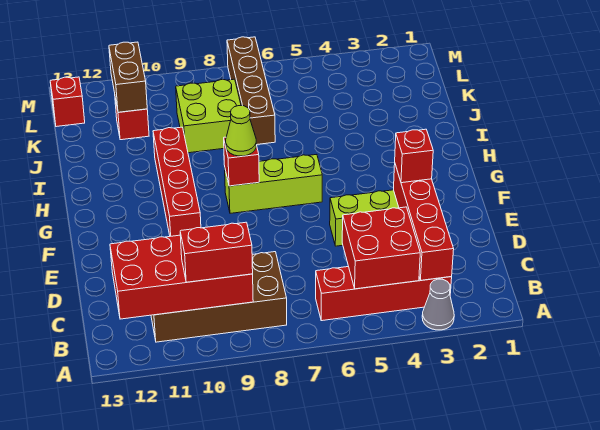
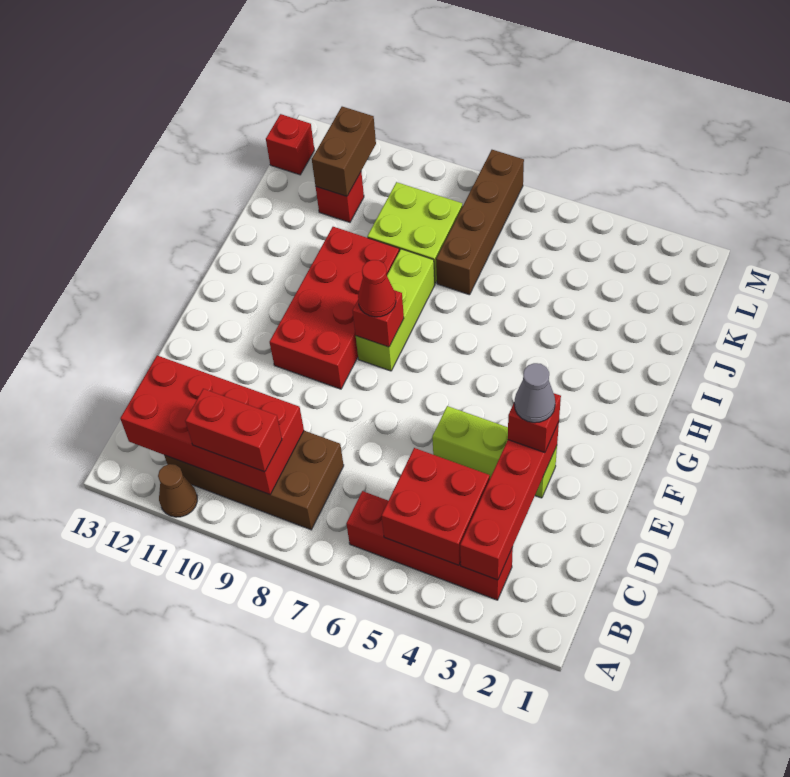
grey cone A3 level 1 -> grey cone E3 level 4
none -> brown cone A11 level 1
red brick F10:I10 level 1 -> red brick F9:I10 level 1
lime brick G6:G8 level 1 -> lime brick G8:I8 level 1
lime cone G8 level 3 -> red cone G8 level 3

